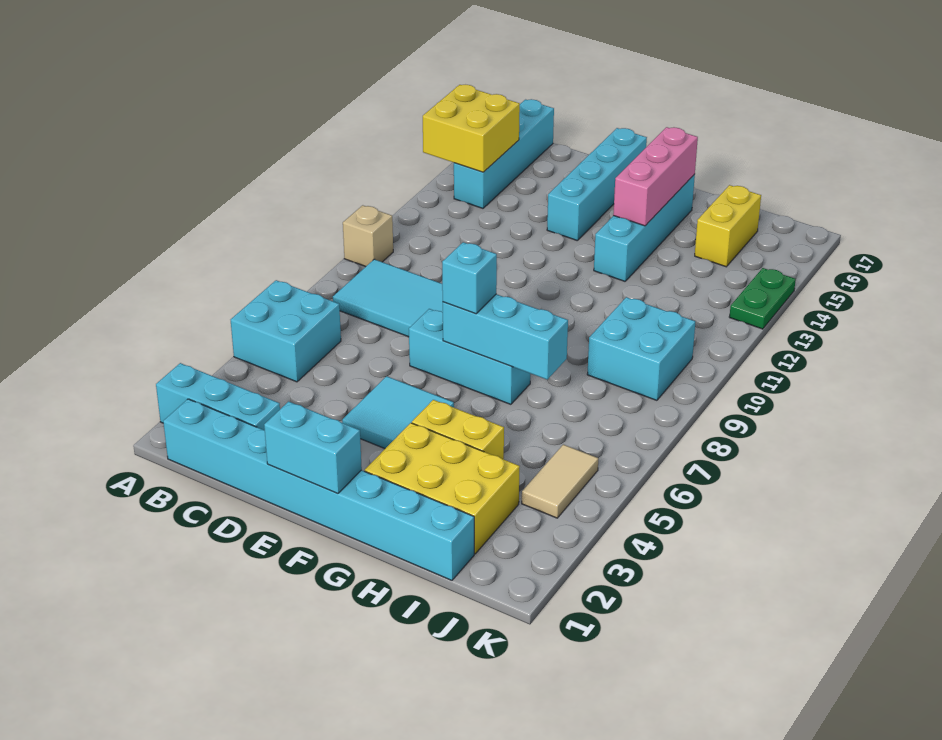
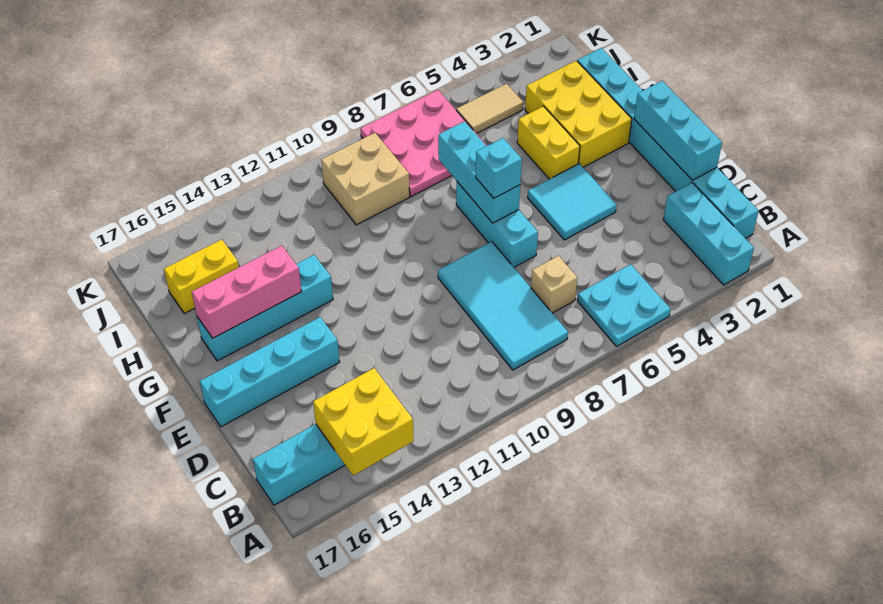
cyan brick A5:B6 level 1 -> cyan plate A5:B6 level 1
tan brick A10 level 1 -> tan brick C7 level 1
cyan brick E1:F1 level 2 -> cyan brick D1:F1 level 2
none -> pink plate I6:K8 level 1
cyan brick I9:J10 level 1 -> tan brick I9:J10 level 1
green plate K13:K14 level 1 -> none

